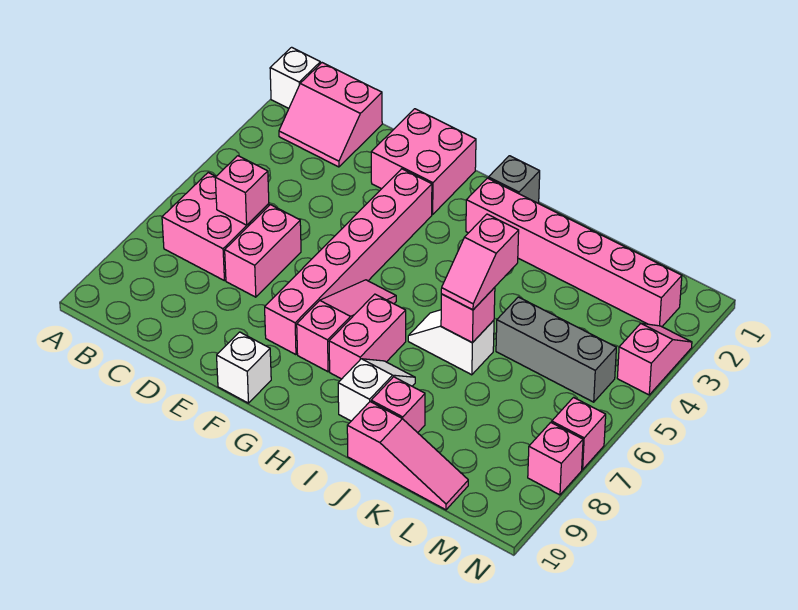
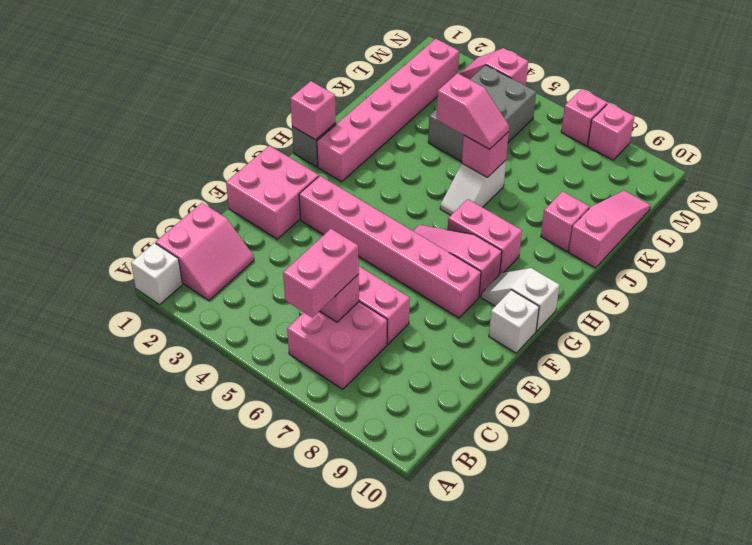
none -> pink brick B6:C6 level 3
none -> pink brick H1 level 2
white slope I8:I9 level 1 top 9 -> white slope G9:G10 level 1 top 10
grey brick K5:M5 level 1 -> grey brick K4:M5 level 1

